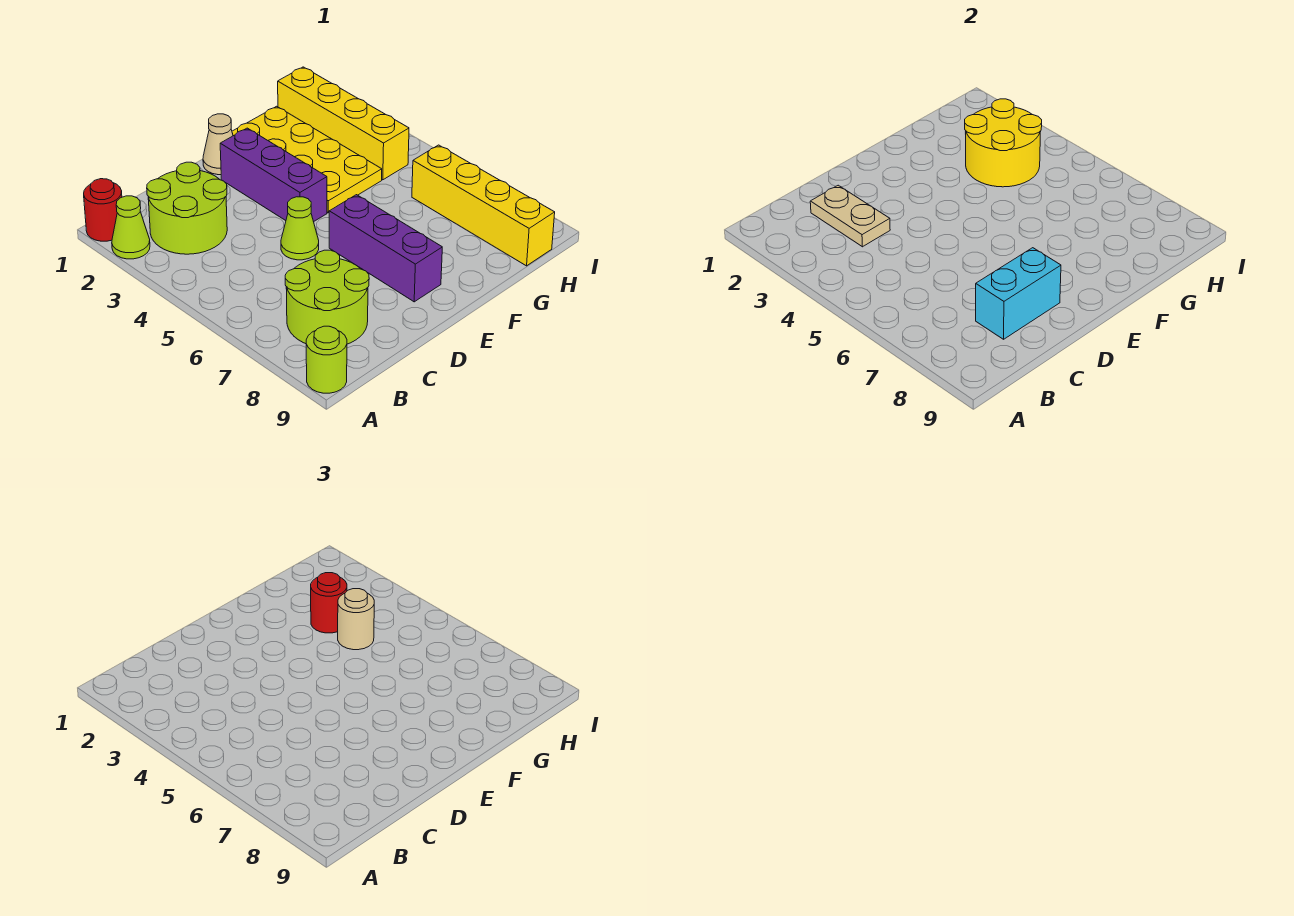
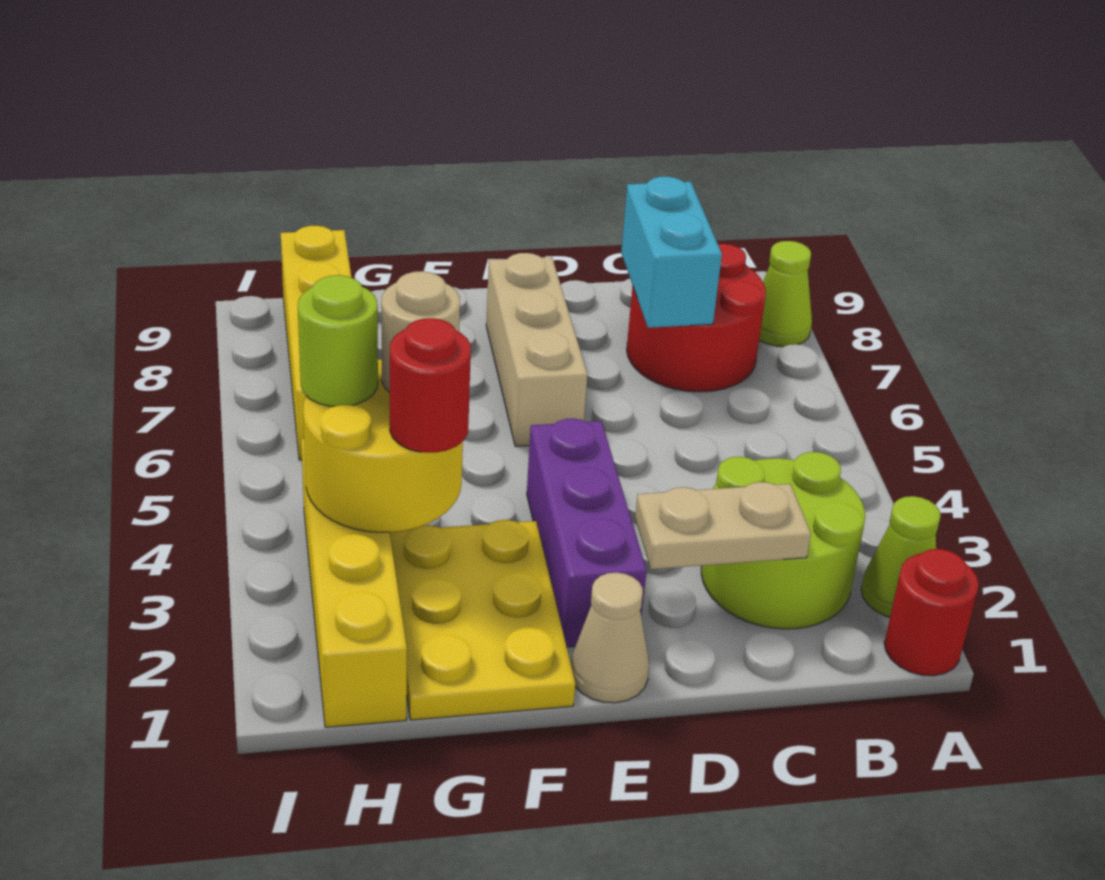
lime round brick A9 level 1 -> lime round brick H4 level 3
lime round brick B7:C8 level 1 -> red round brick B7:C8 level 1
tan plate C2:C3 level 2 -> tan plate C2:D2 level 2
cyan brick C8:D8 level 2 -> cyan brick C7:C8 level 2
lime cone D5 level 1 -> lime cone A8 level 1
purple brick E6:E8 level 1 -> tan brick E6:E8 level 1
yellow plate F1:G4 level 1 -> yellow plate F1:G3 level 1

